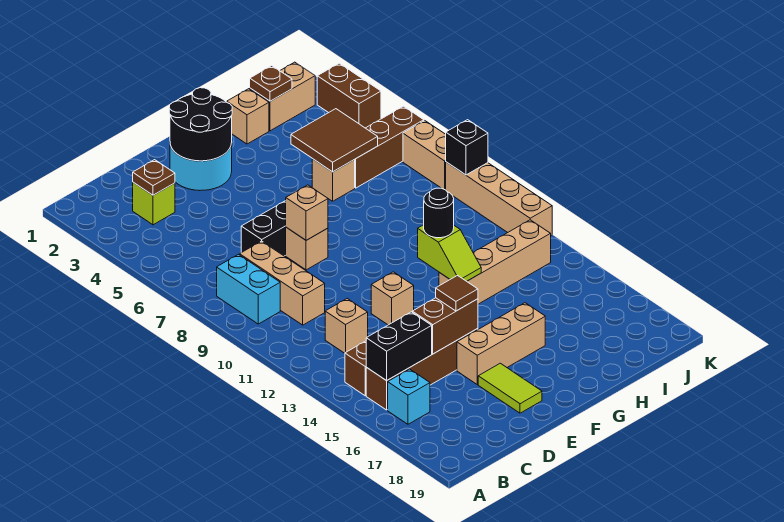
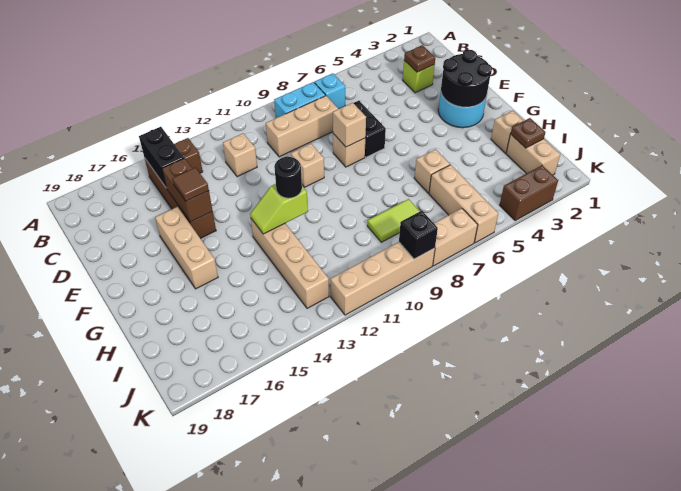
cyan brick B16 level 1 -> cyan brick B7 level 1
tan brick E12 level 1 -> tan brick E10 level 1
lime tile E17:E18 level 1 -> lime tile I8:I9 level 1
brown tile H5:I6 level 2 -> none
brown brick I6:K6 level 1 -> tan brick I6:K6 level 1

